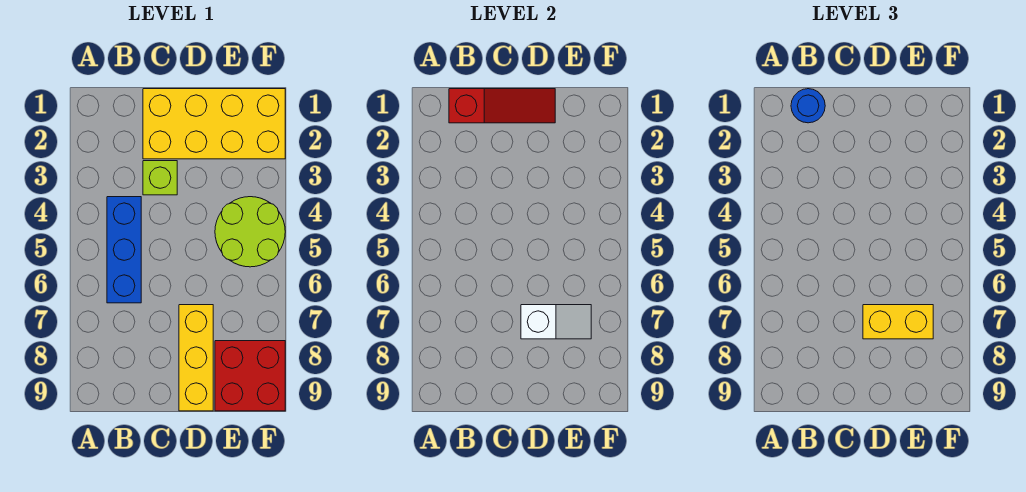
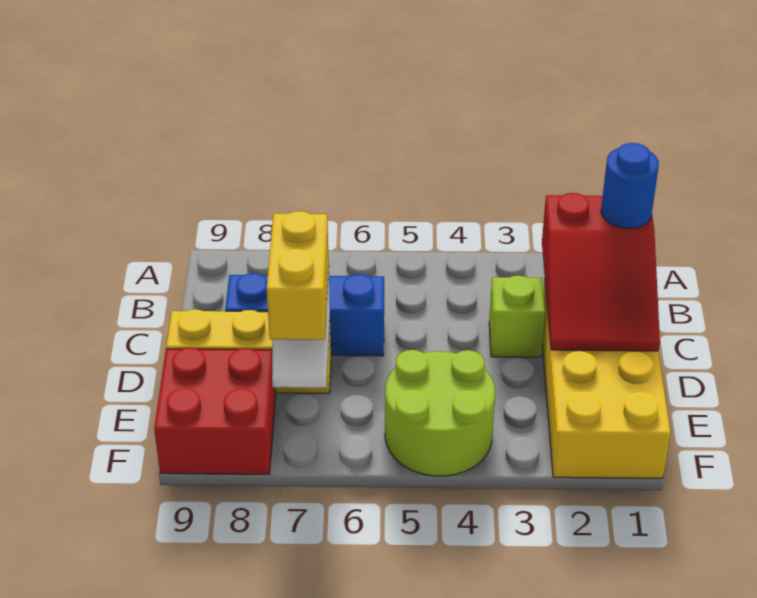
red slope B1:D1 level 2 top B -> red slope B1:D2 level 2 top B
blue brick B4:B6 level 1 -> blue brick C6:C8 level 1

